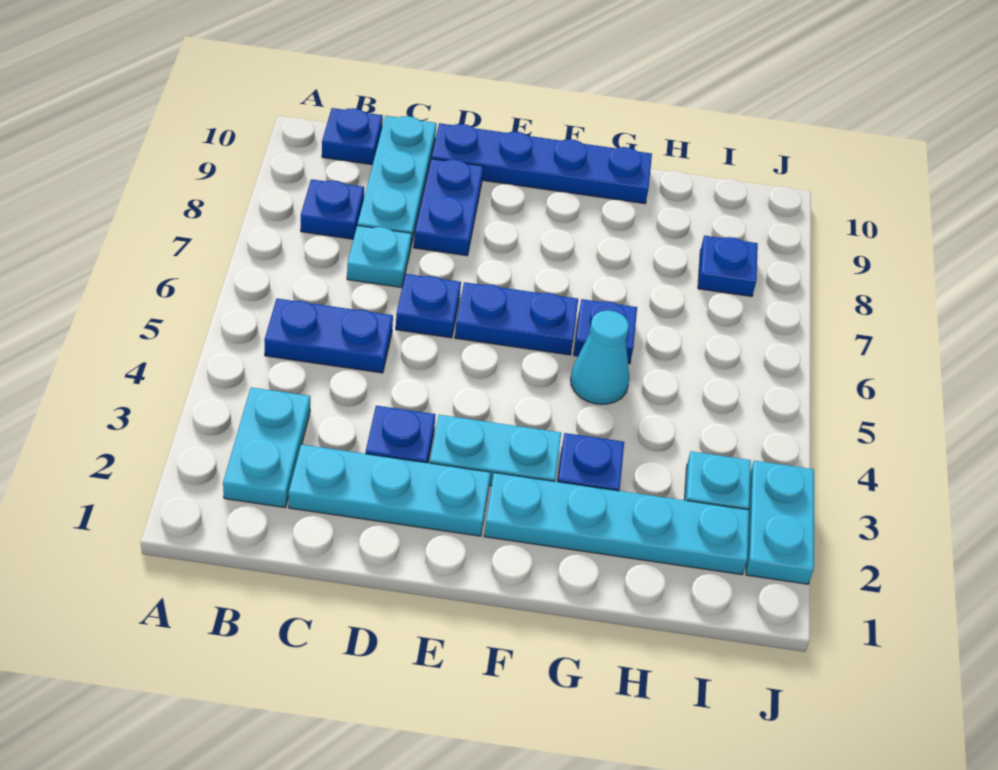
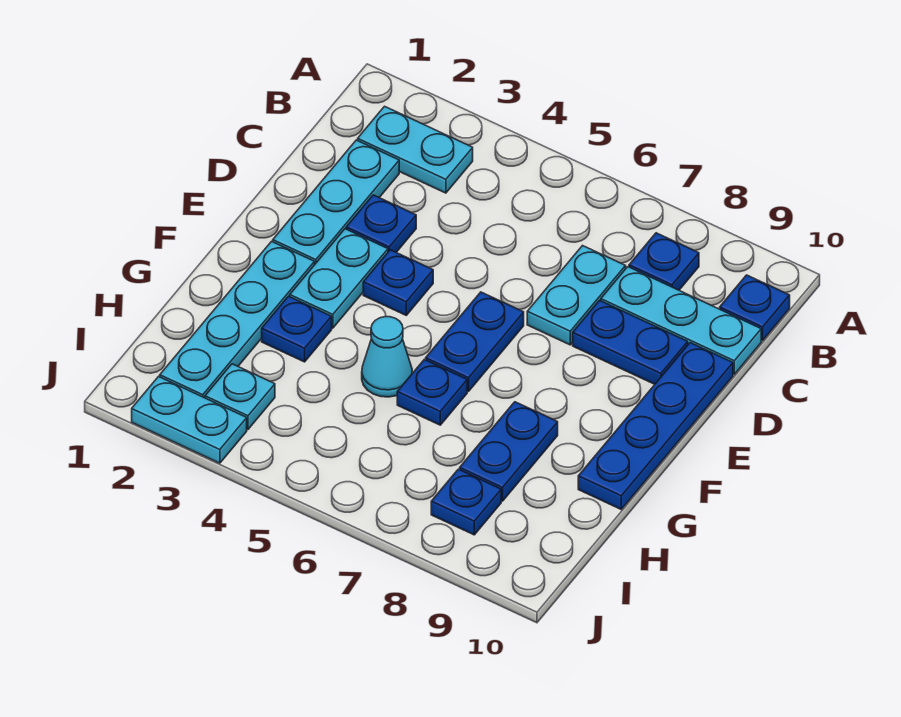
blue plate B5:C5 level 1 -> blue plate G8:H8 level 1
cyan plate C7 level 1 -> cyan plate C7:D7 level 1
blue plate D6 level 1 -> blue plate E4 level 1

